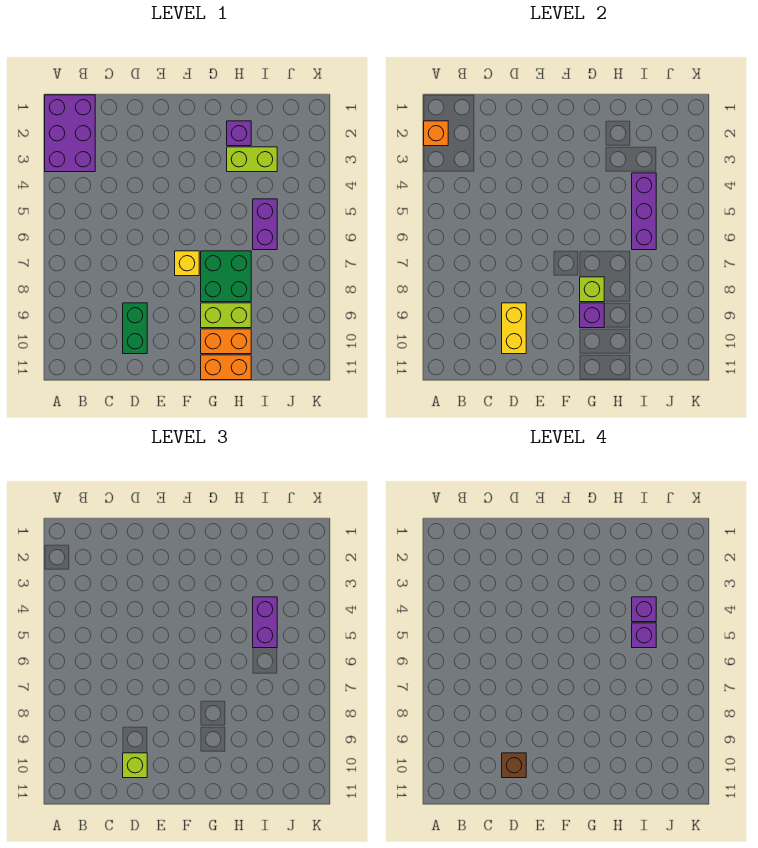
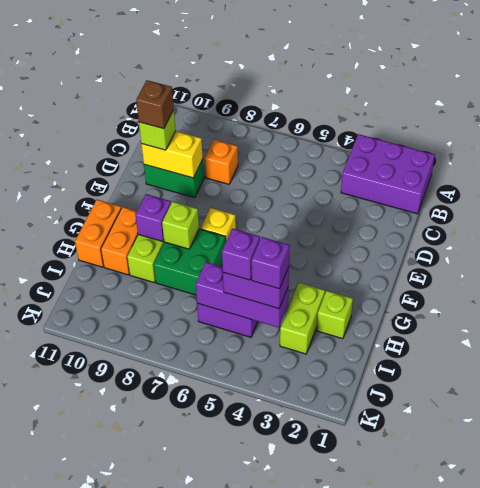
orange brick A2 level 2 -> orange brick C8 level 1
purple brick H2 level 1 -> lime brick H2 level 1

